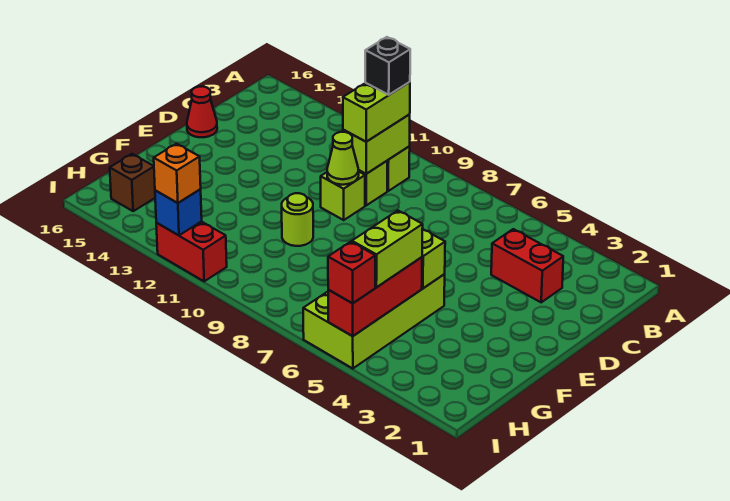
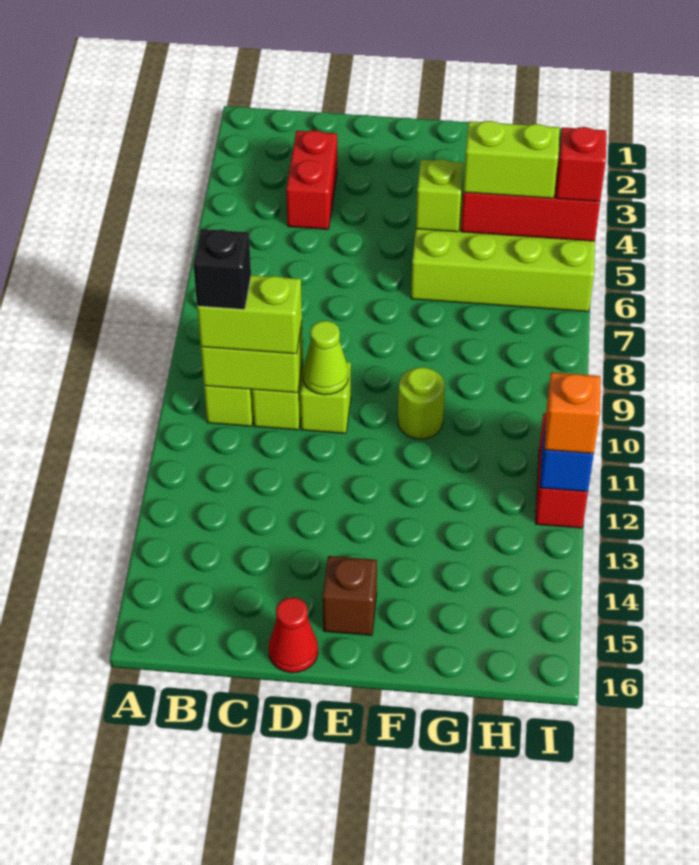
brown brick H15 level 1 -> brown brick E15 level 1

